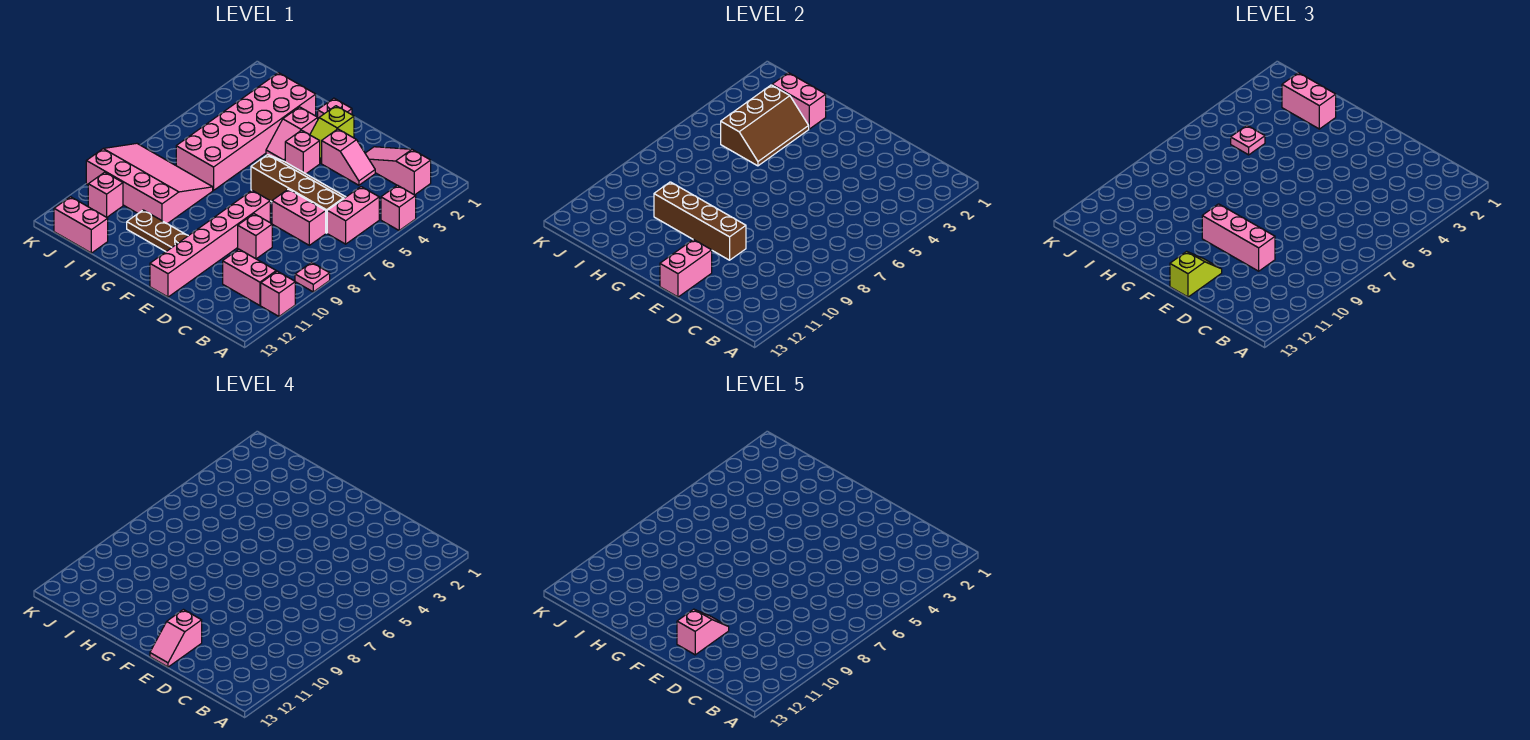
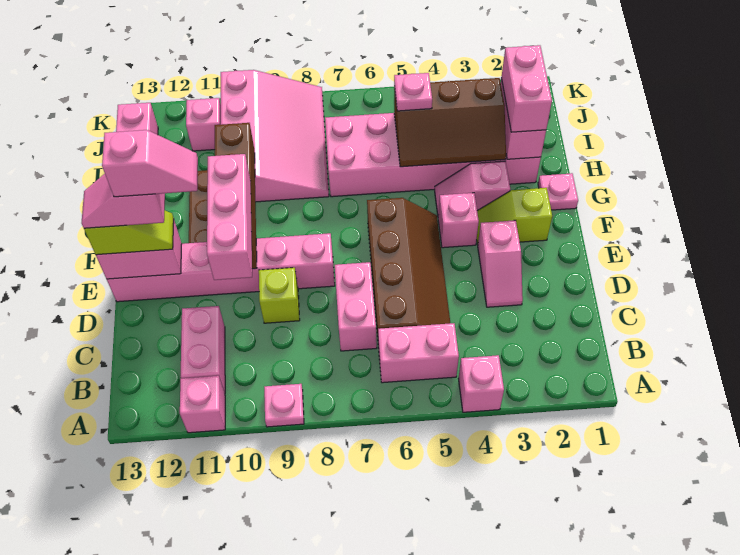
pink slope B2:D2 level 1 top B -> none
pink brick D9 level 1 -> lime brick D9 level 1

